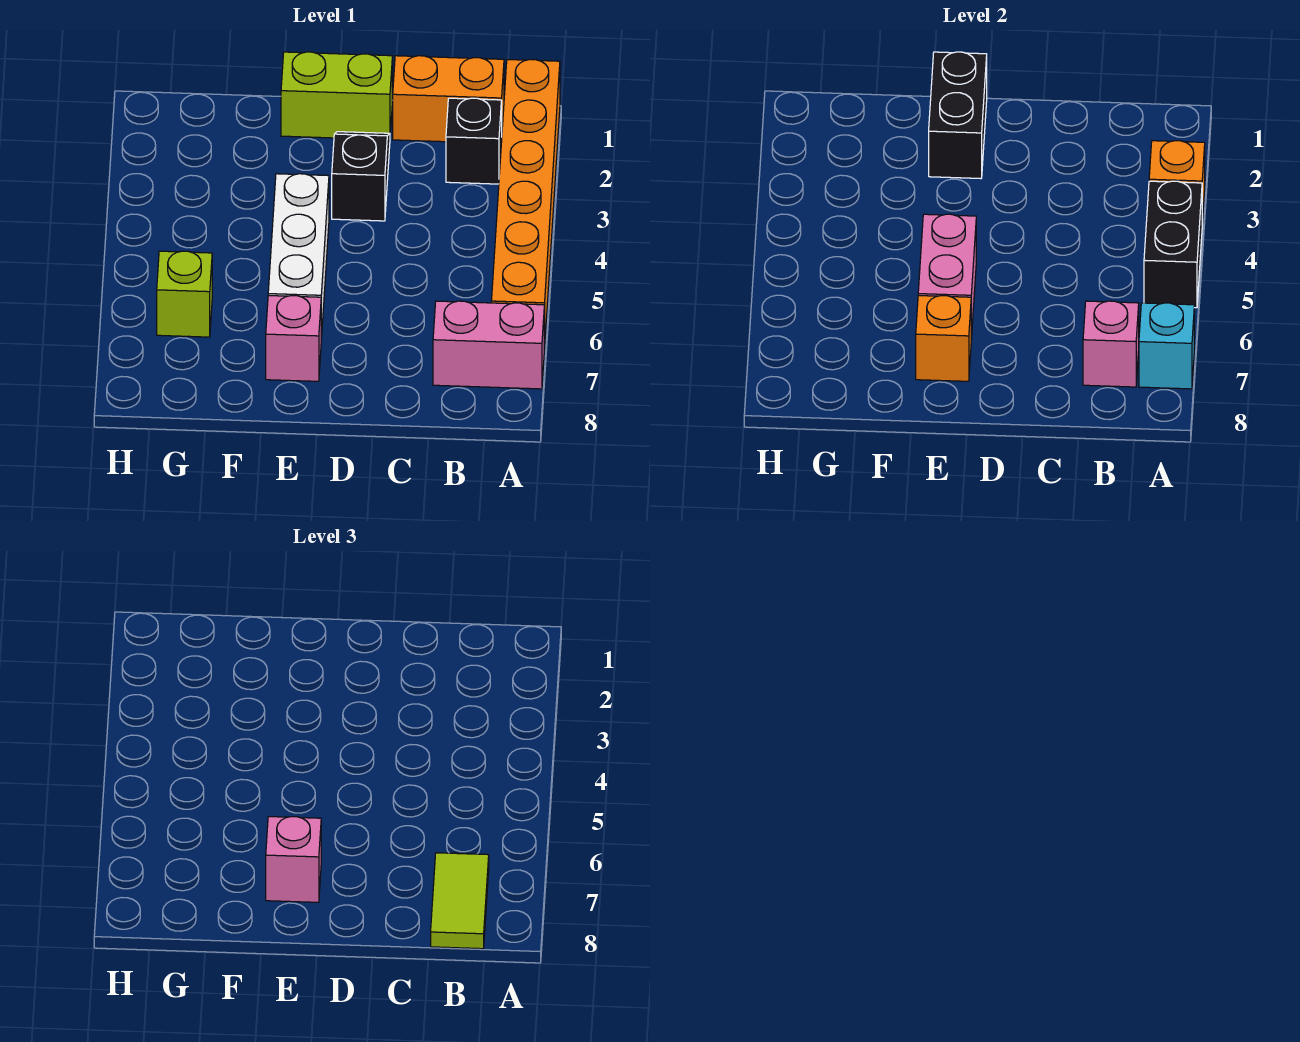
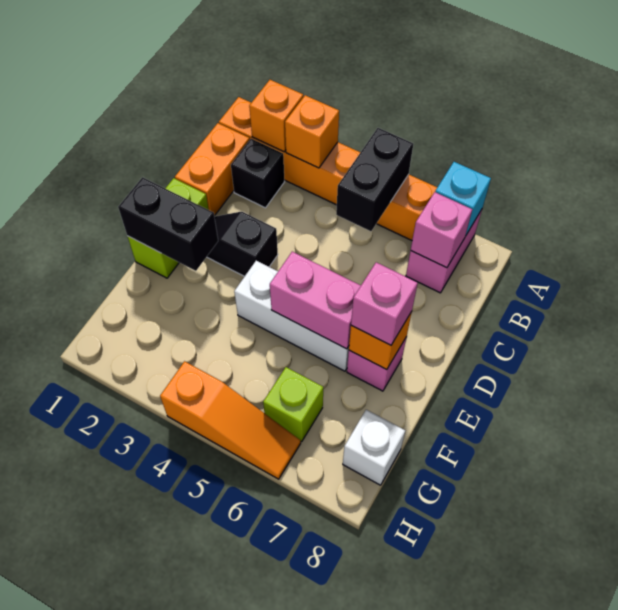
none -> orange brick A2 level 2
black brick A4:A5 level 2 -> black brick A5:B5 level 2
lime tile B7:B8 level 3 -> none
none -> white brick G8 level 1
none -> orange slope H4:H6 level 1 top 4

